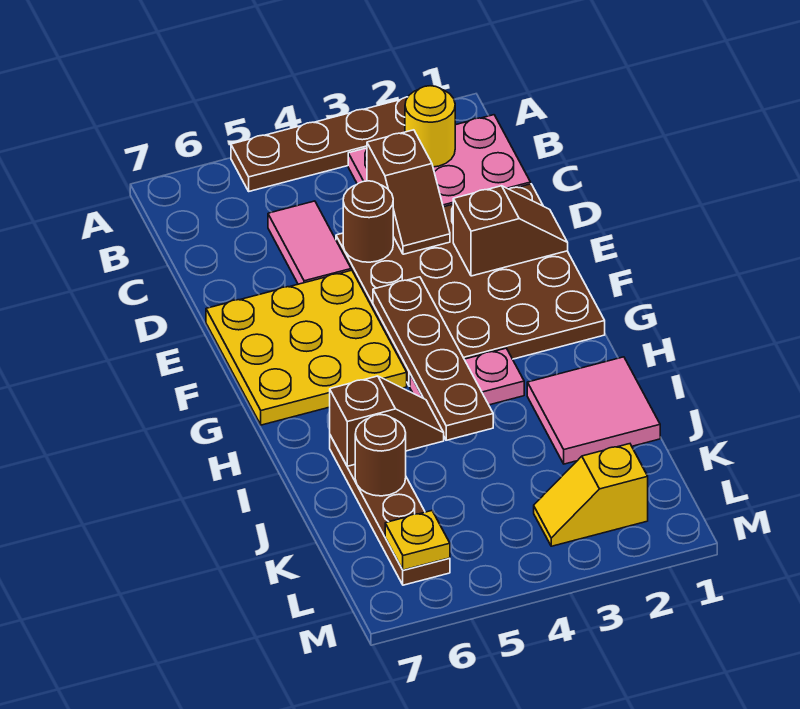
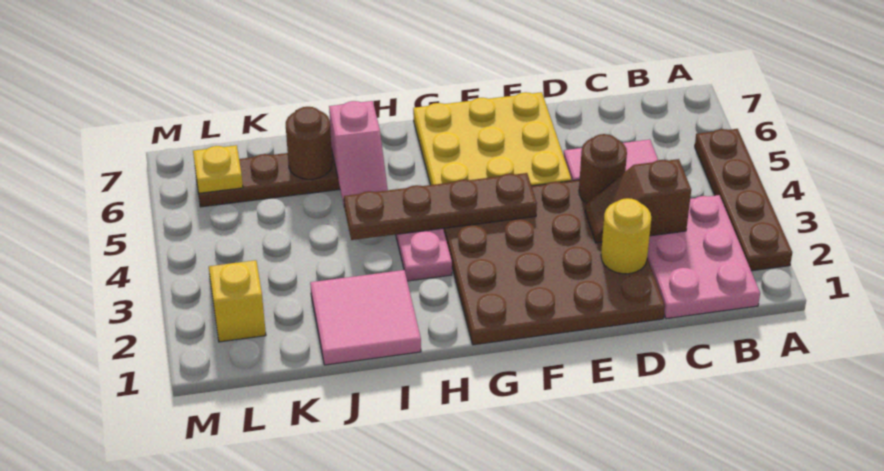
yellow round brick B2 level 2 -> yellow round brick D2 level 2
brown slope E1:E2 level 2 top 2 -> none
brown slope I5:I6 level 2 top 6 -> pink slope I5:I6 level 2 top 6

